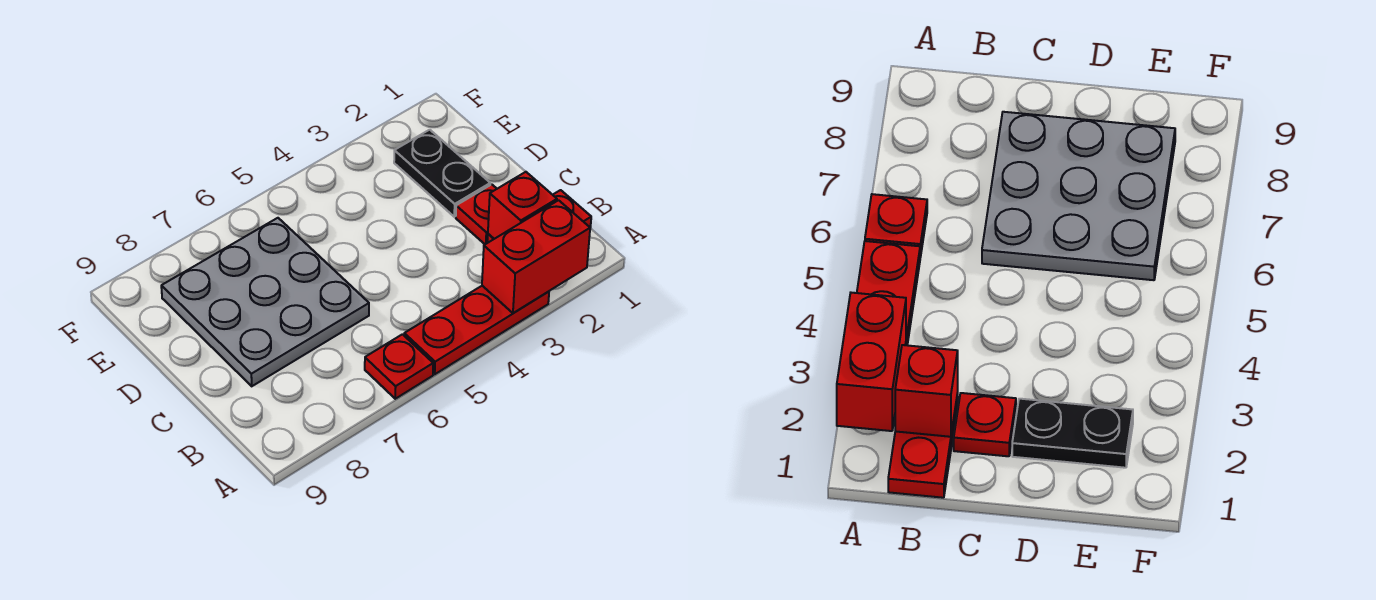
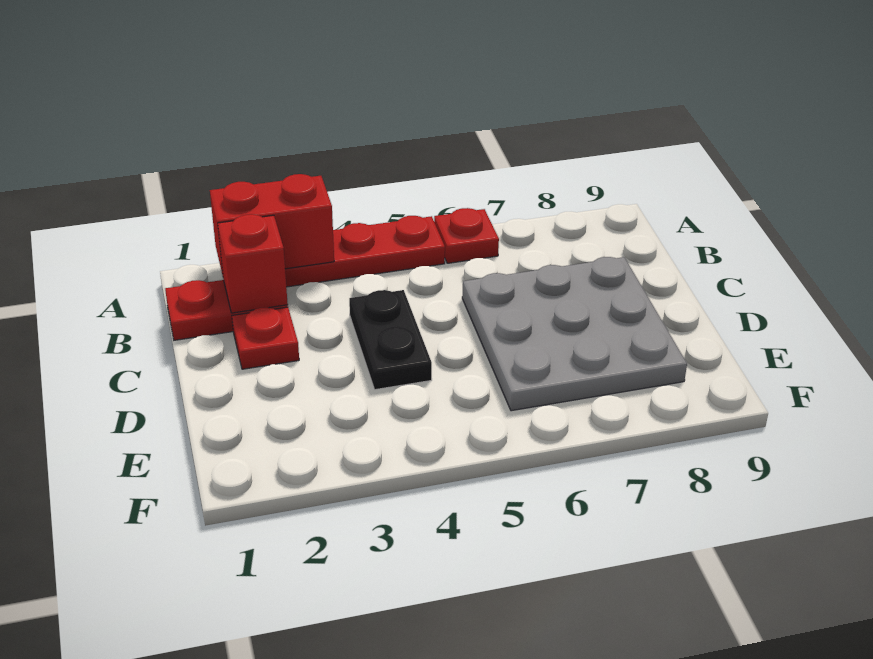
black plate D2:E2 level 1 -> black plate C4:D4 level 1

